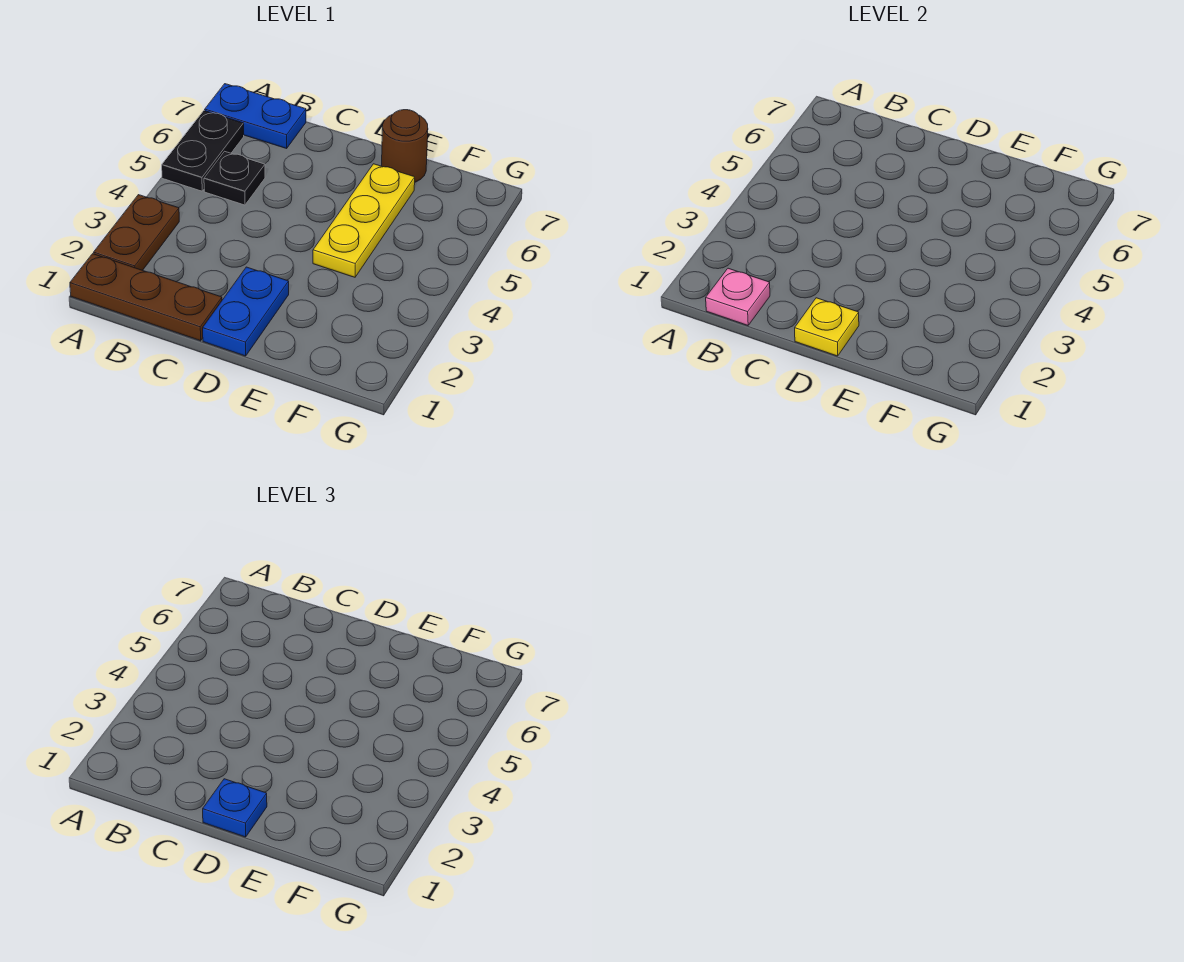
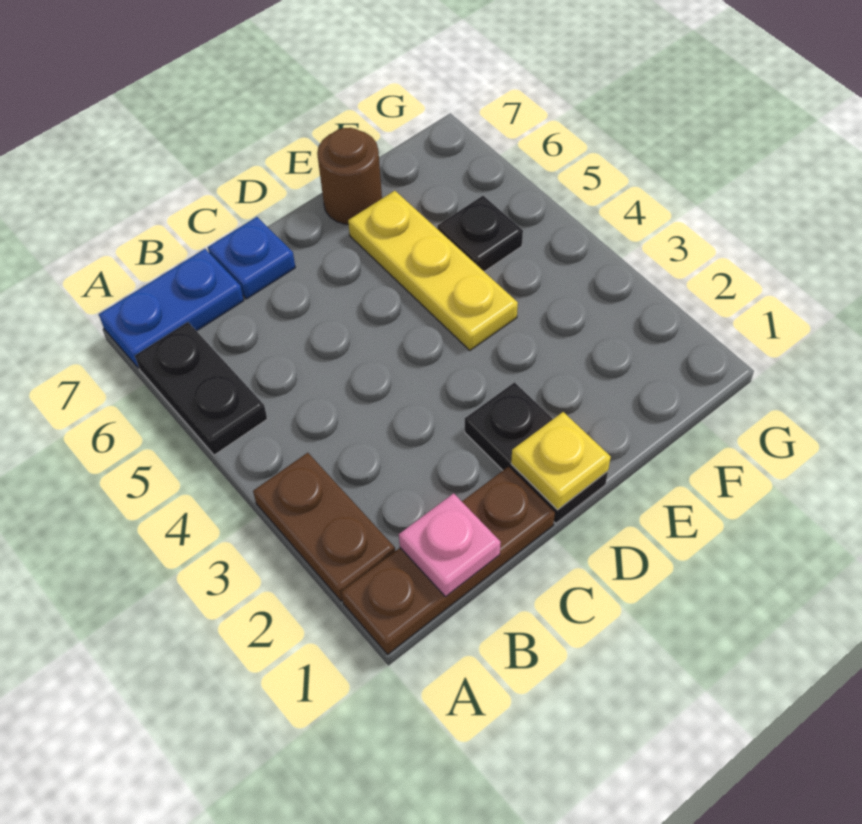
black plate B5 level 1 -> black plate F5 level 1
blue plate D1:D2 level 1 -> black plate D1:D2 level 1
blue plate D1 level 3 -> blue plate C7 level 1

